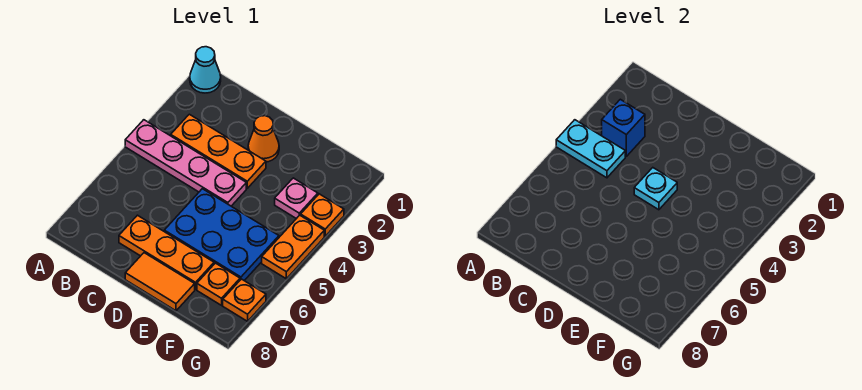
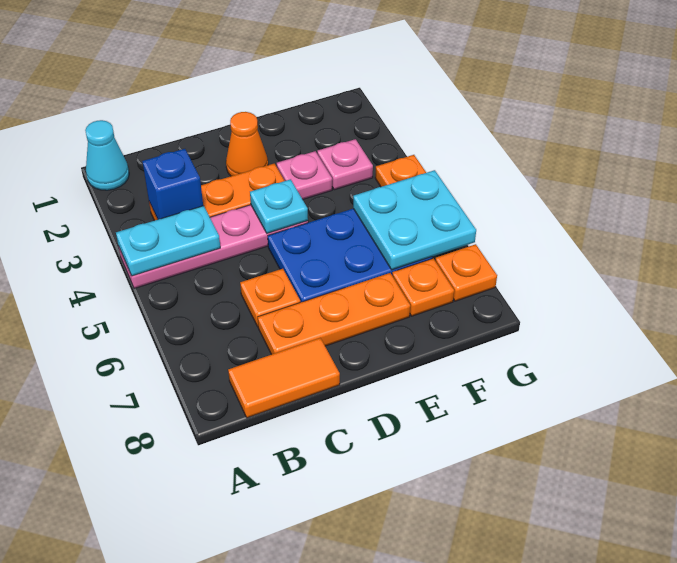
orange tile D8:E8 level 1 -> orange tile B8:C8 level 1
none -> pink plate E3 level 1
none -> cyan plate F5:G6 level 2
orange plate G3 level 1 -> orange plate C6 level 1

